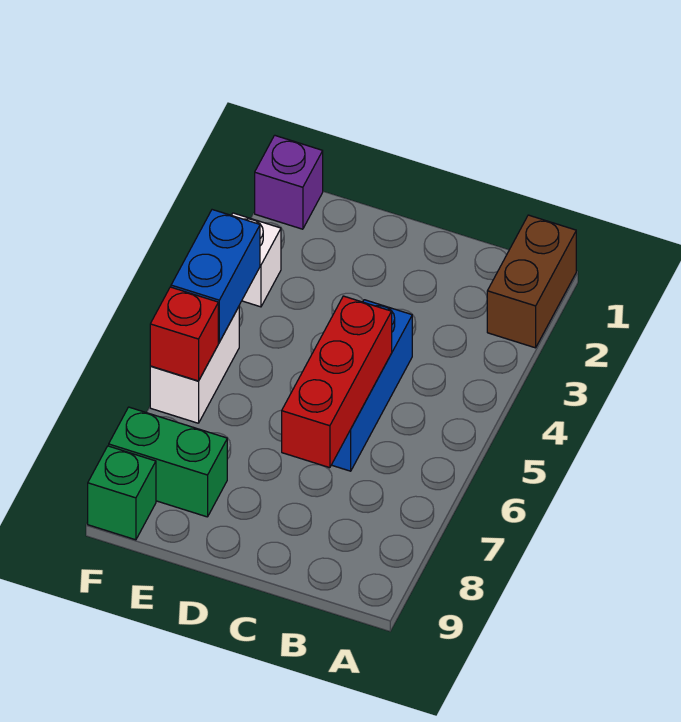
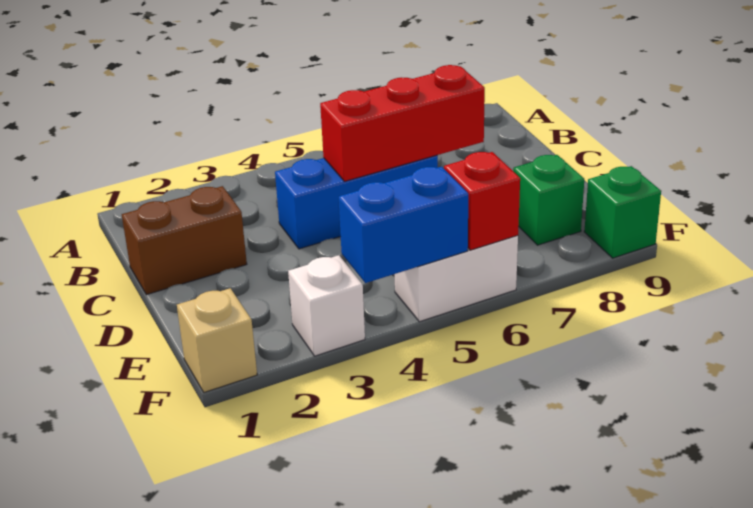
brown brick A1:A2 level 1 -> brown brick C1:C2 level 1
green brick E8:F8 level 1 -> green brick E8 level 1
purple brick F1 level 1 -> tan brick F1 level 1

